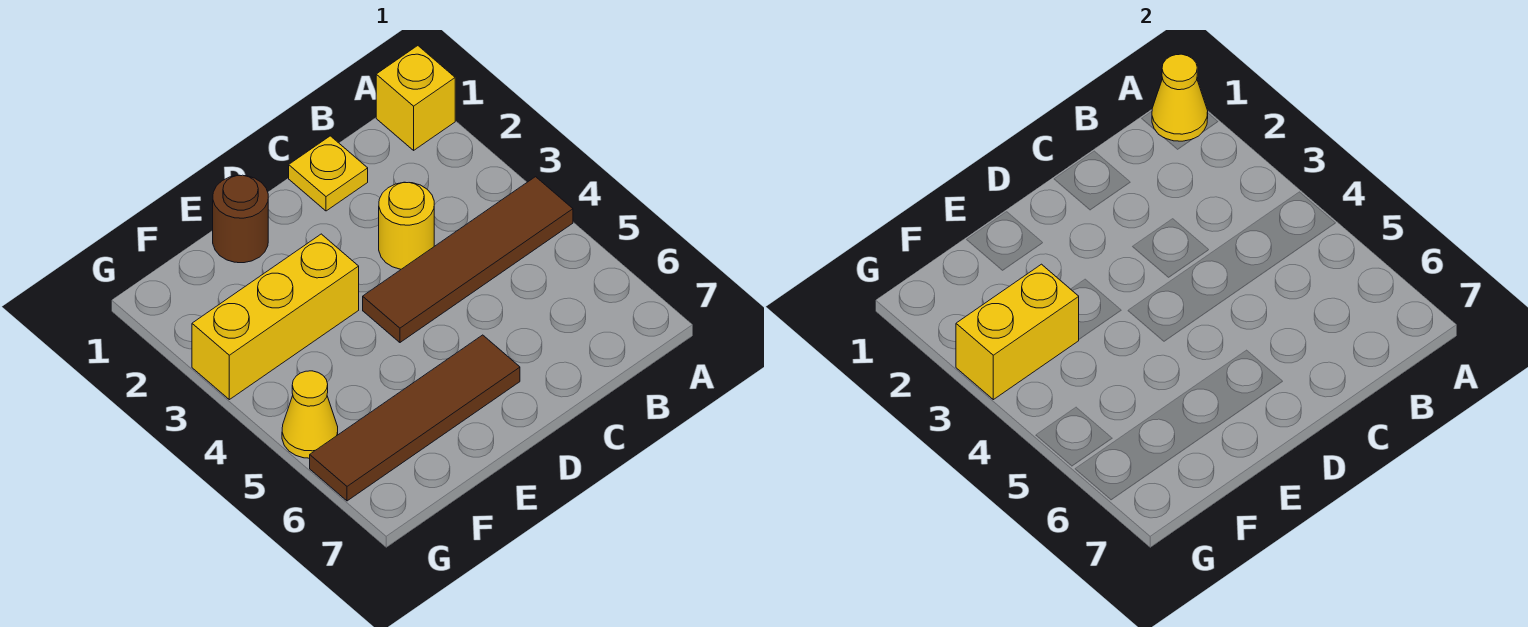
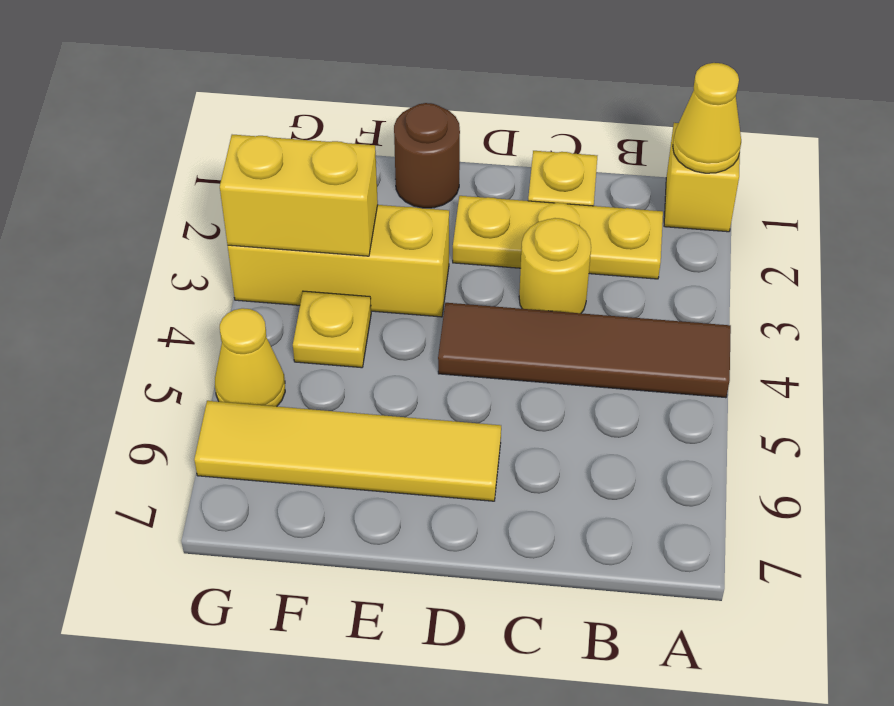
none -> yellow plate B2:D2 level 1
brown tile D6:G6 level 1 -> yellow tile D6:G6 level 1
none -> yellow plate F4 level 1

